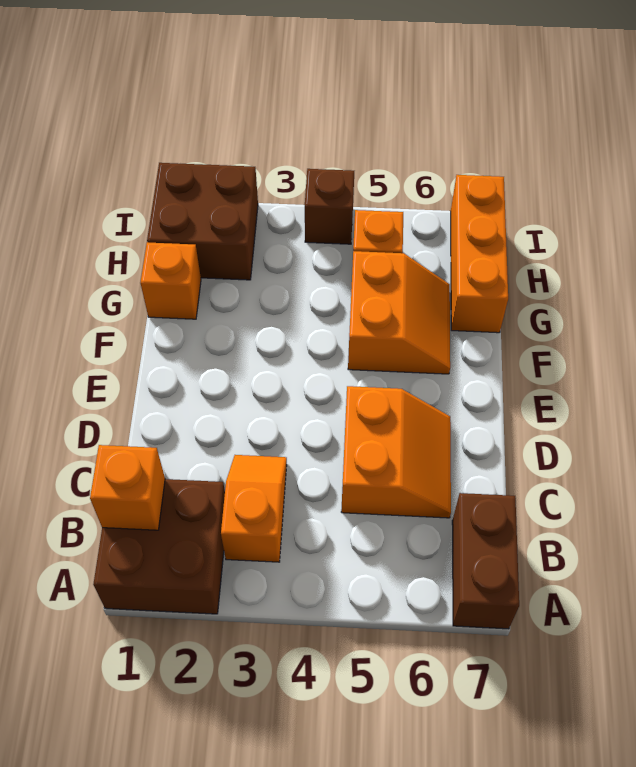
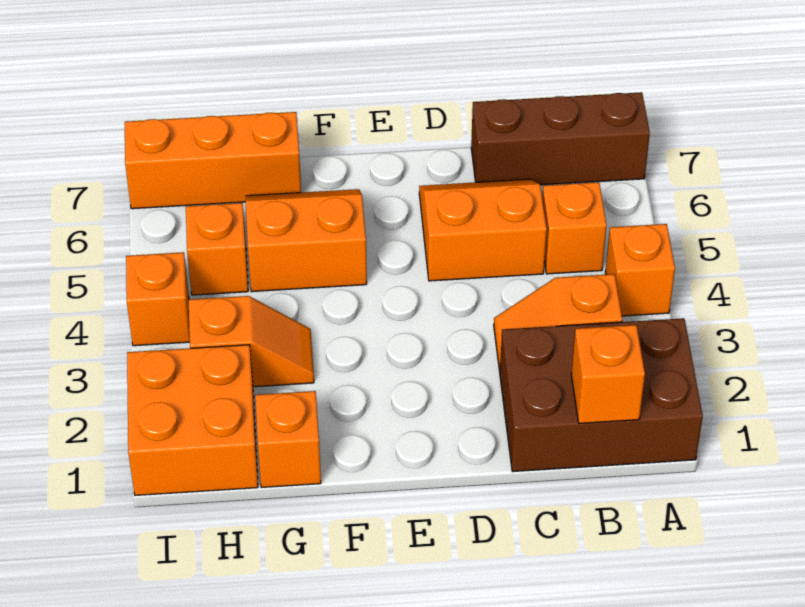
brown brick A1:B2 level 1 -> brown brick A1:C2 level 1
none -> orange brick A4 level 1
brown brick A7:B7 level 1 -> brown brick A7:C7 level 1
none -> orange brick B5 level 1
none -> orange slope G3:H3 level 1 top H
brown brick H1:I2 level 1 -> orange brick H1:I2 level 1
brown brick I4 level 1 -> orange brick I4 level 1

